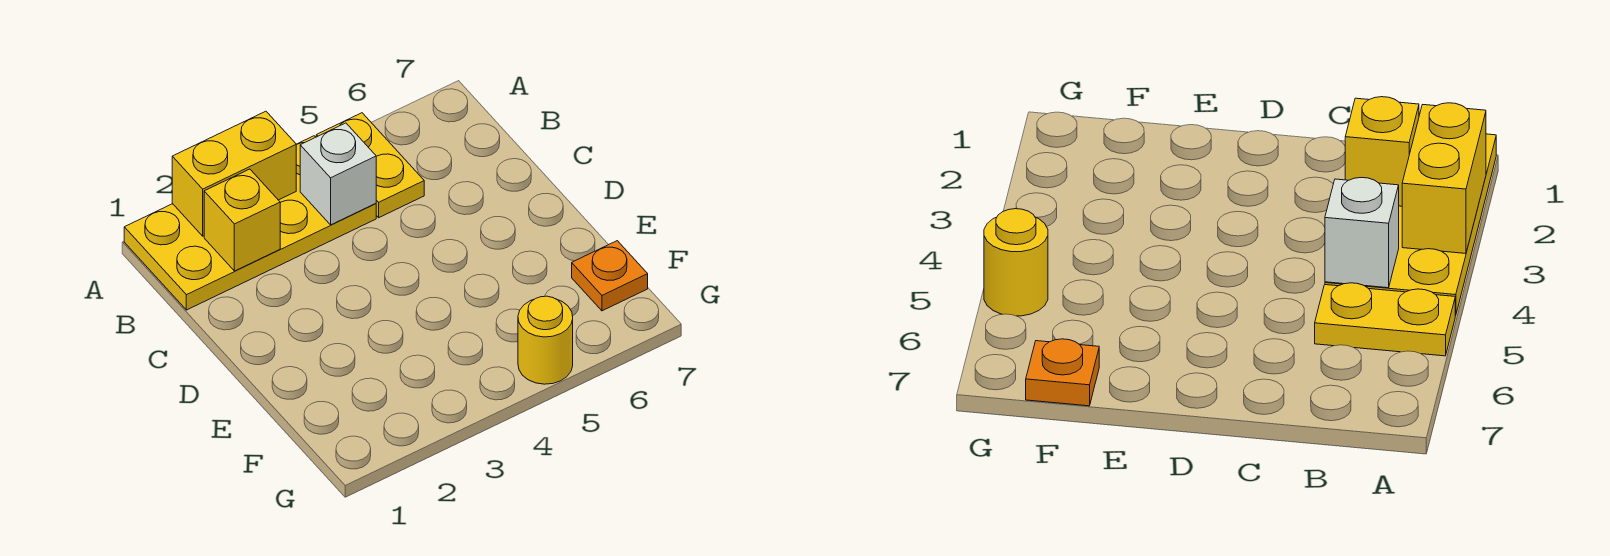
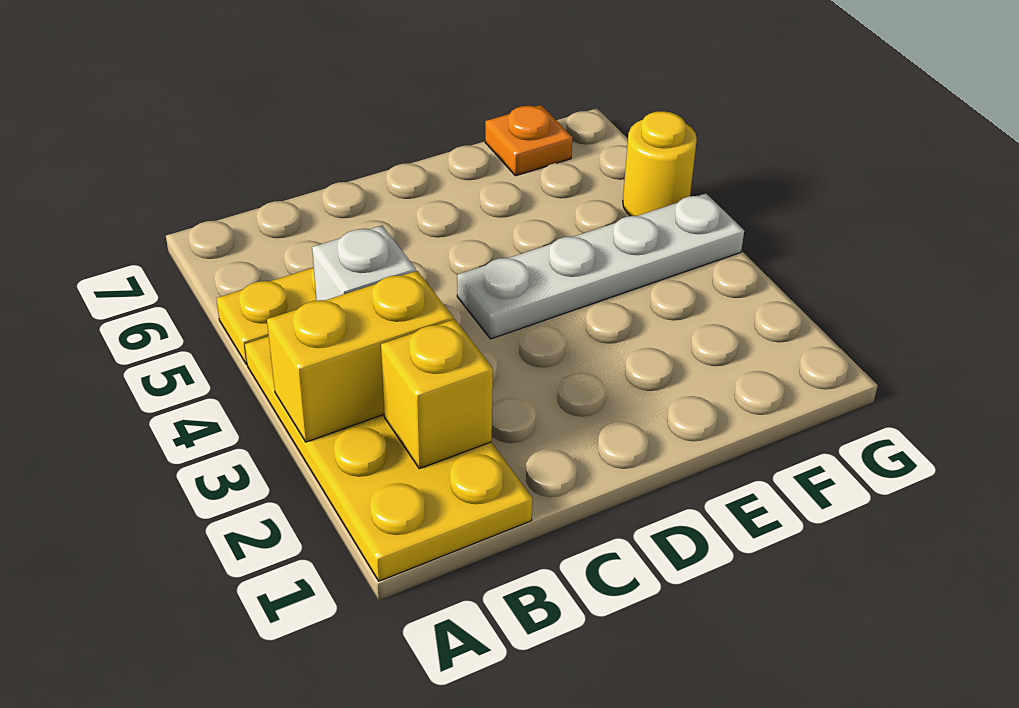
yellow brick A2:A3 level 2 -> yellow brick A3:B3 level 2
none -> white plate D4:G4 level 1

